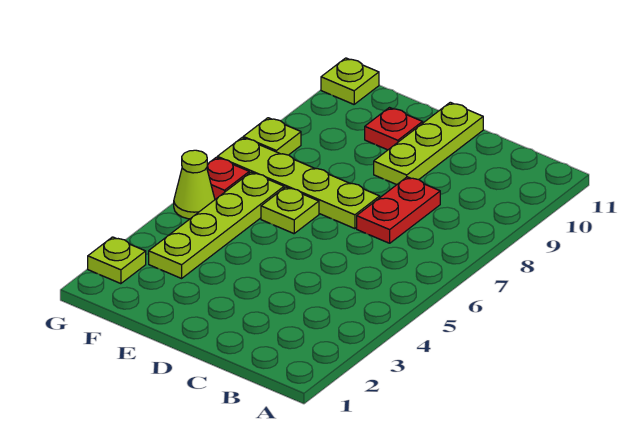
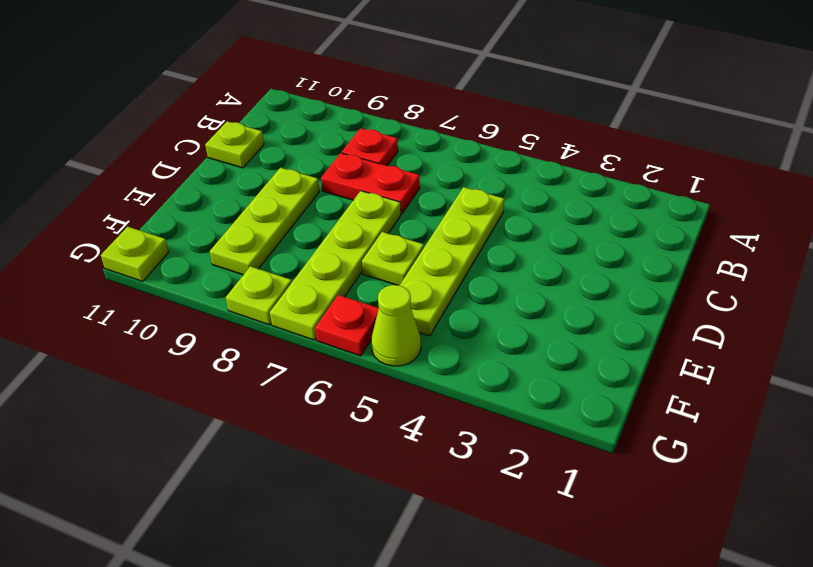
lime plate D9:D11 level 1 -> lime plate D9:F9 level 1
red plate E10 level 1 -> red plate B8 level 1
lime plate F3:F6 level 1 -> lime plate C5:F5 level 1
lime plate G2 level 1 -> lime plate C11 level 1

